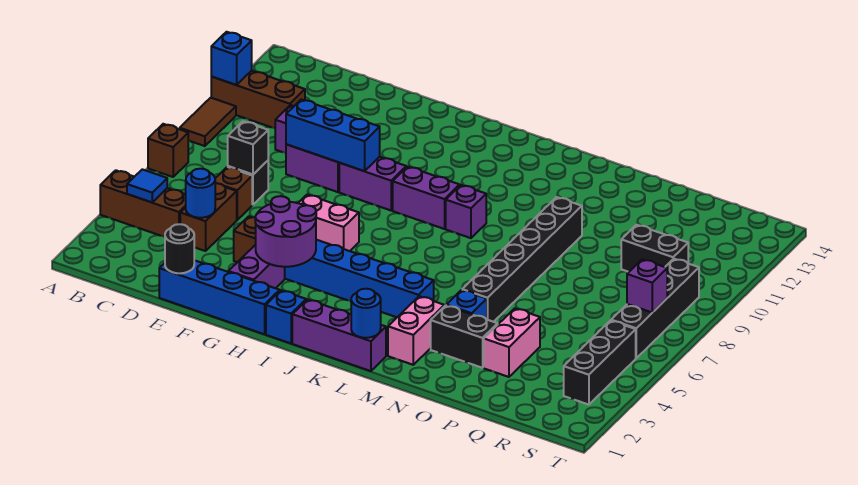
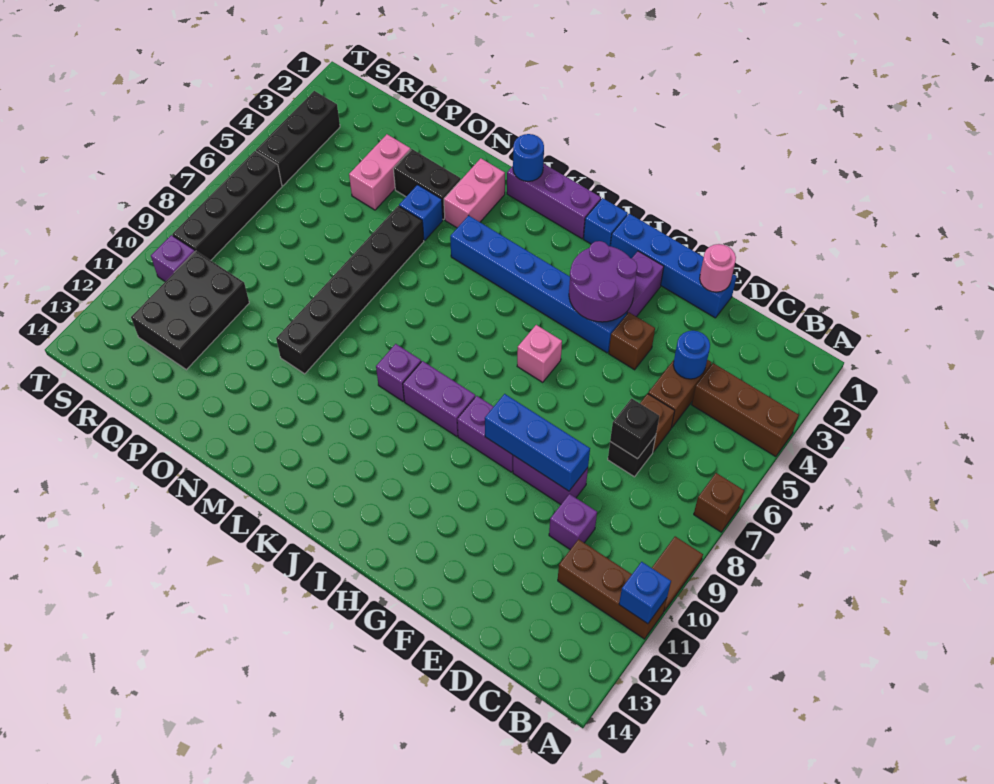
blue tile B4 level 2 -> none
black round brick E1 level 2 -> pink round brick E1 level 2
pink brick G6:H6 level 1 -> pink brick H6 level 1
black brick Q10:R10 level 1 -> black brick Q10:R12 level 1
purple brick S7 level 2 -> purple brick S10 level 1

